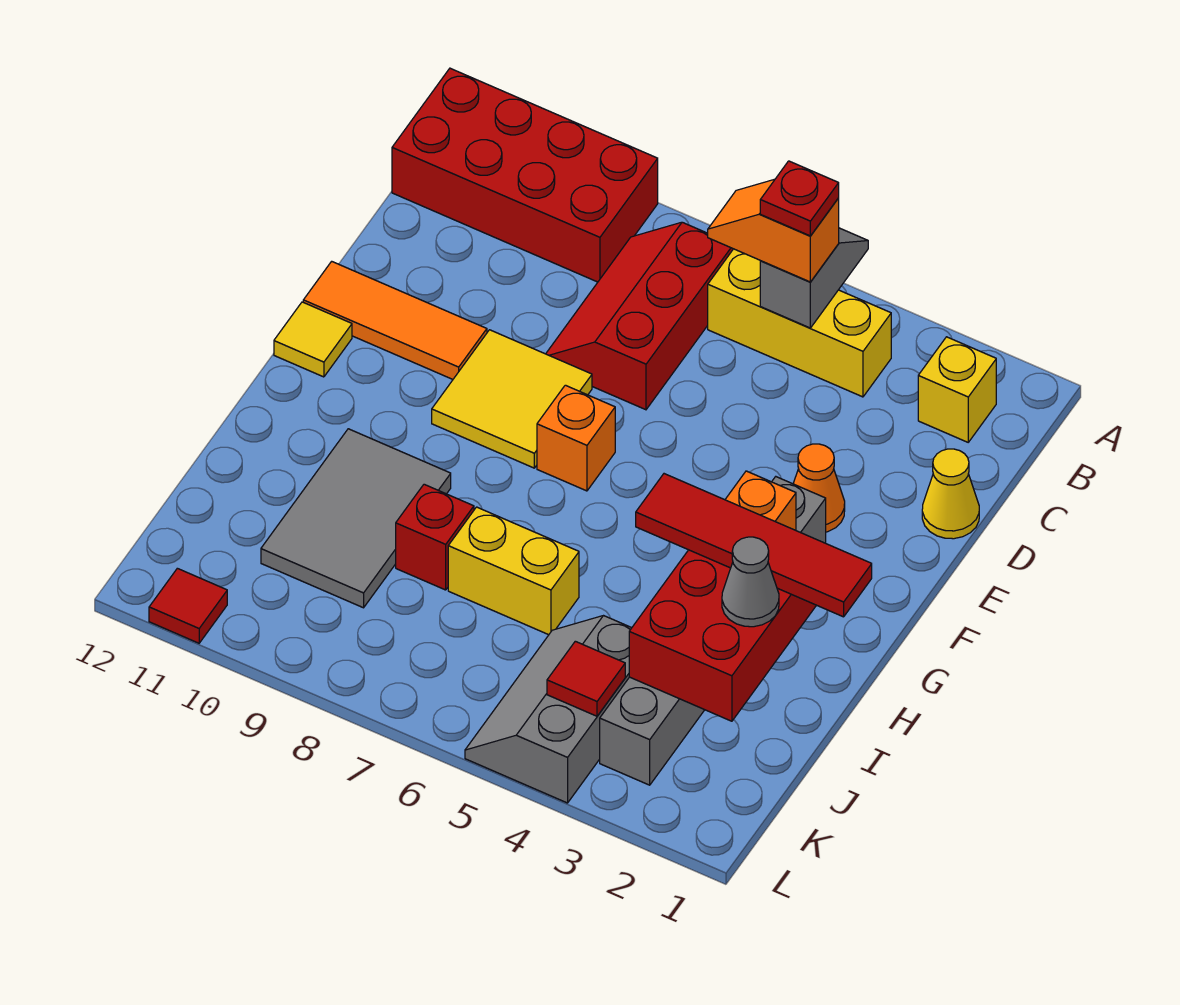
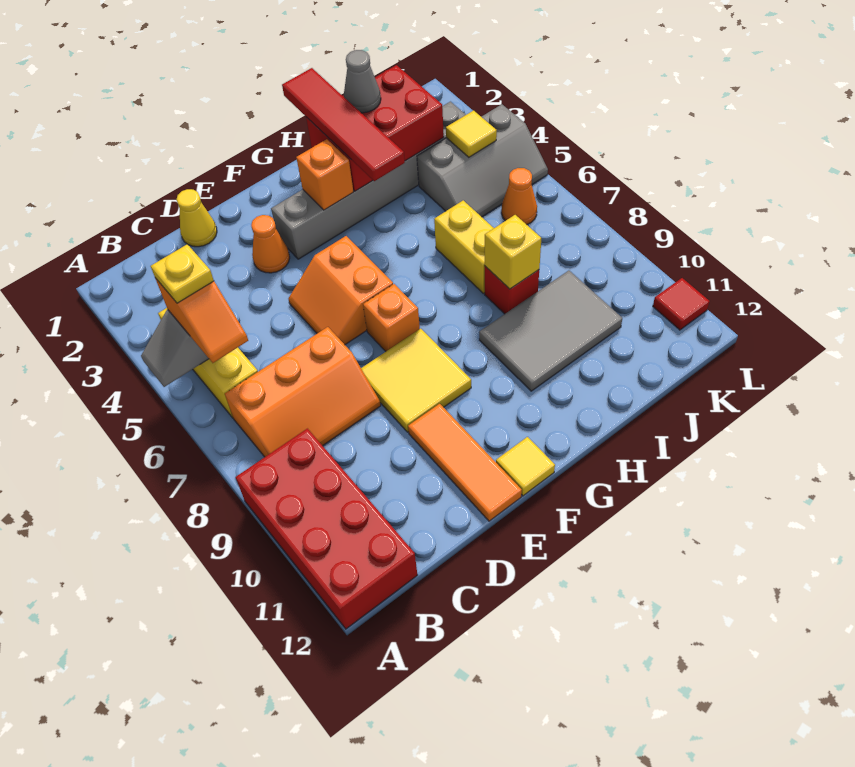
yellow brick B2 level 1 -> yellow brick I8 level 2
red plate B5 level 4 -> yellow plate B5 level 4
red slope B7:D8 level 1 top 7 -> orange slope B7:D8 level 1 top 7
none -> orange slope E5:F6 level 1 top F
red tile K4 level 2 -> yellow tile K4 level 2
none -> orange cone K6 level 1

